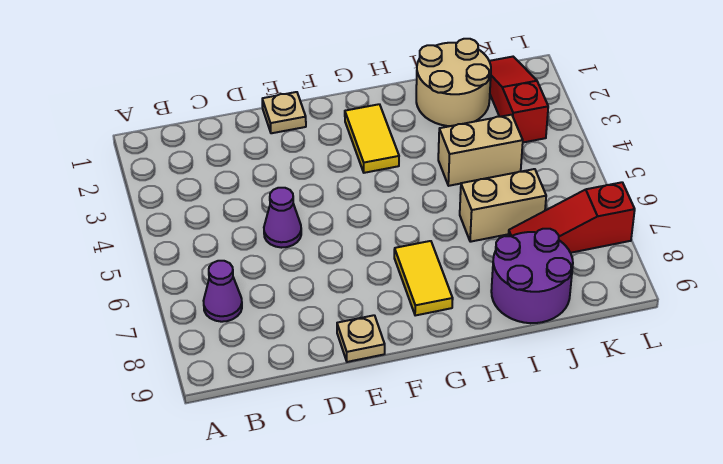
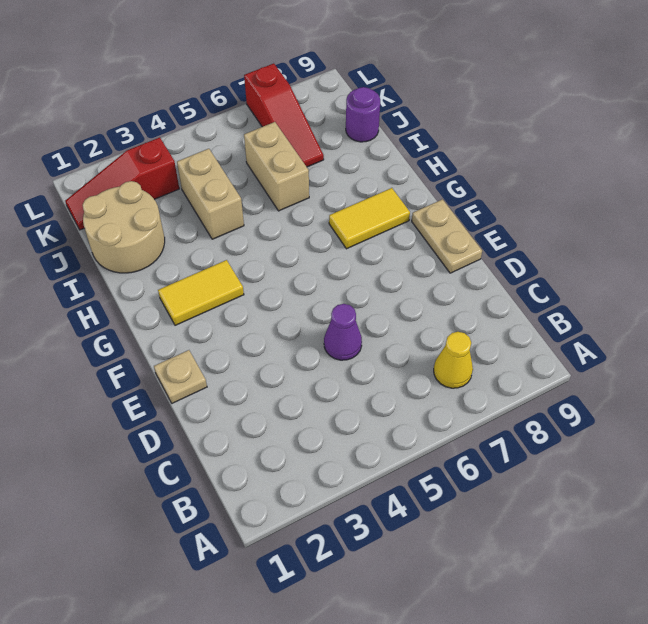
purple cone B7 level 1 -> yellow cone B7 level 1
tan plate E9 level 1 -> tan plate E9:F9 level 1
purple round brick I8:J9 level 1 -> purple round brick J9 level 1

